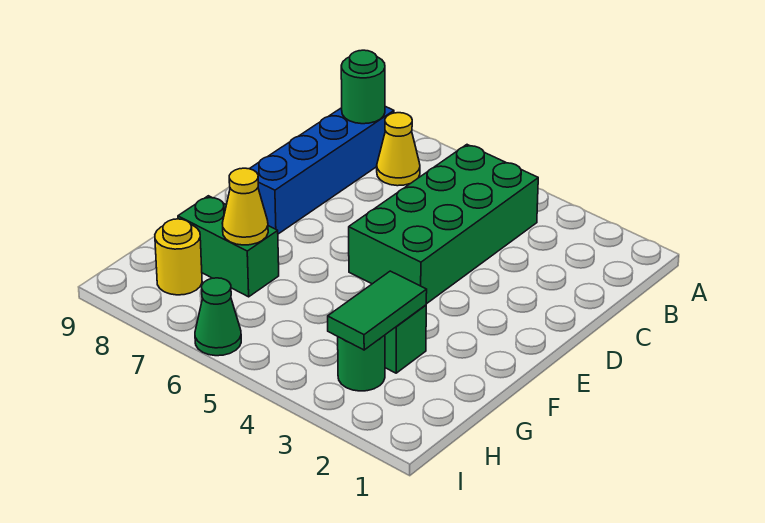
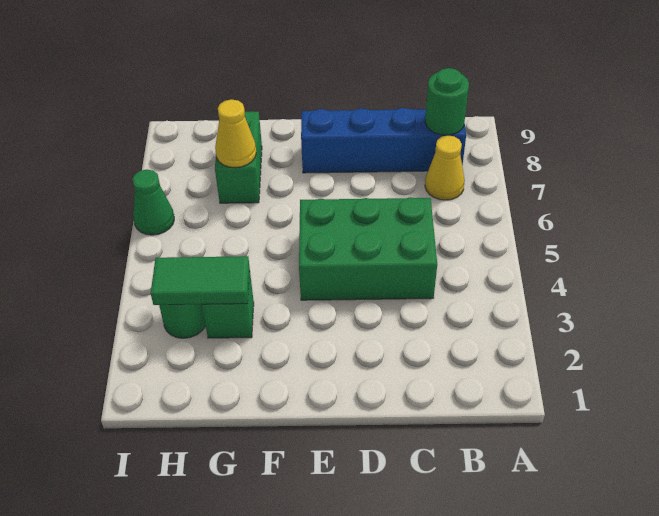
green brick B4:E5 level 1 -> green brick C4:E5 level 1
yellow round brick H8 level 1 -> none

